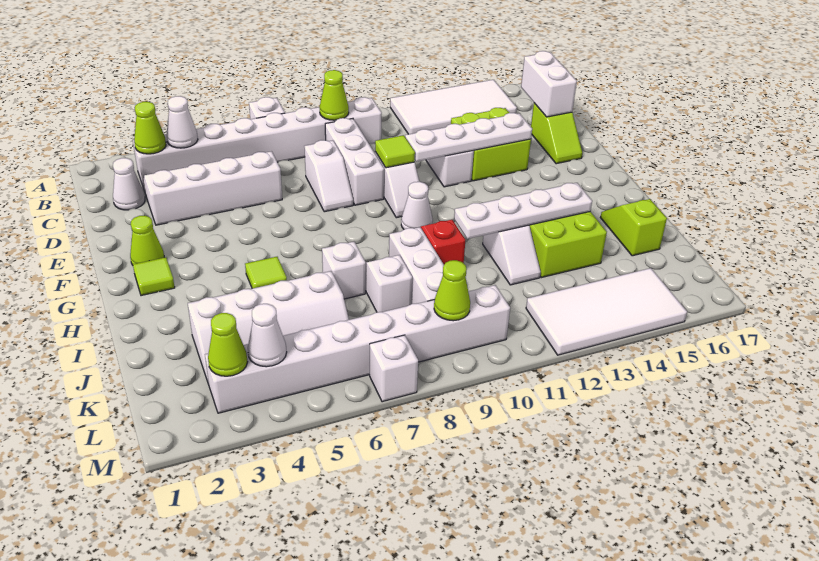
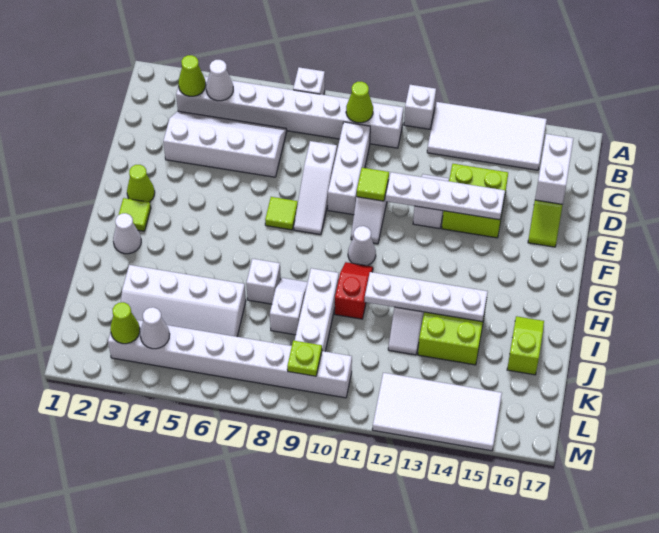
white cone C2 level 1 -> white cone H2 level 1
white slope D8:E8 level 1 top D -> white slope D8:F8 level 1 top D
lime tile H5 level 1 -> lime tile F7 level 1
lime cone L9 level 2 -> lime plate L9 level 2
white brick M7 level 1 -> white brick A11 level 1

